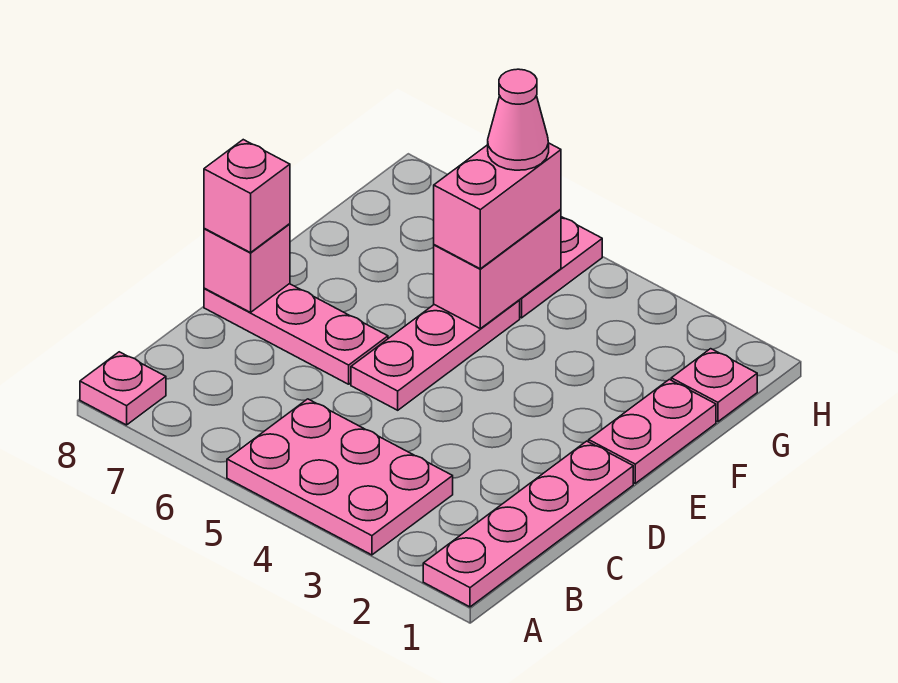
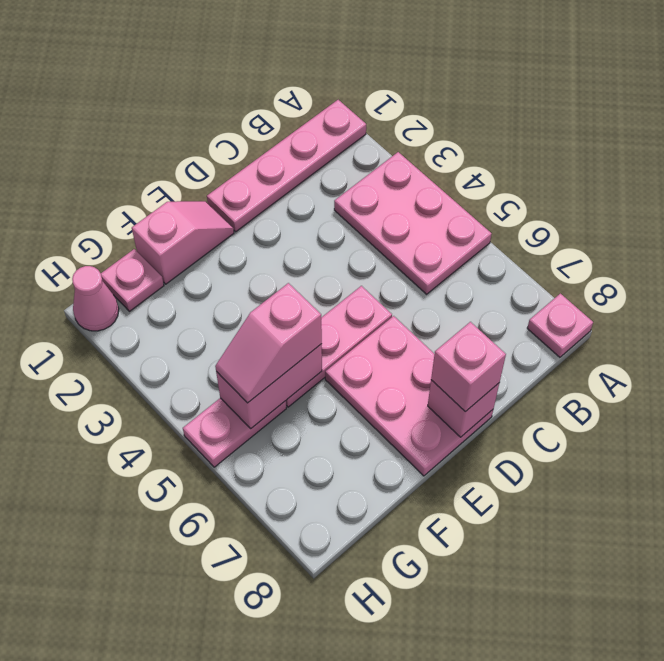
pink plate D6:D8 level 1 -> pink plate D6:E8 level 1
pink plate E1:F1 level 1 -> pink slope E1:F1 level 1 top F
pink brick F5:G5 level 3 -> pink slope F5:G5 level 3 top F
pink cone G5 level 4 -> pink cone H1 level 1

